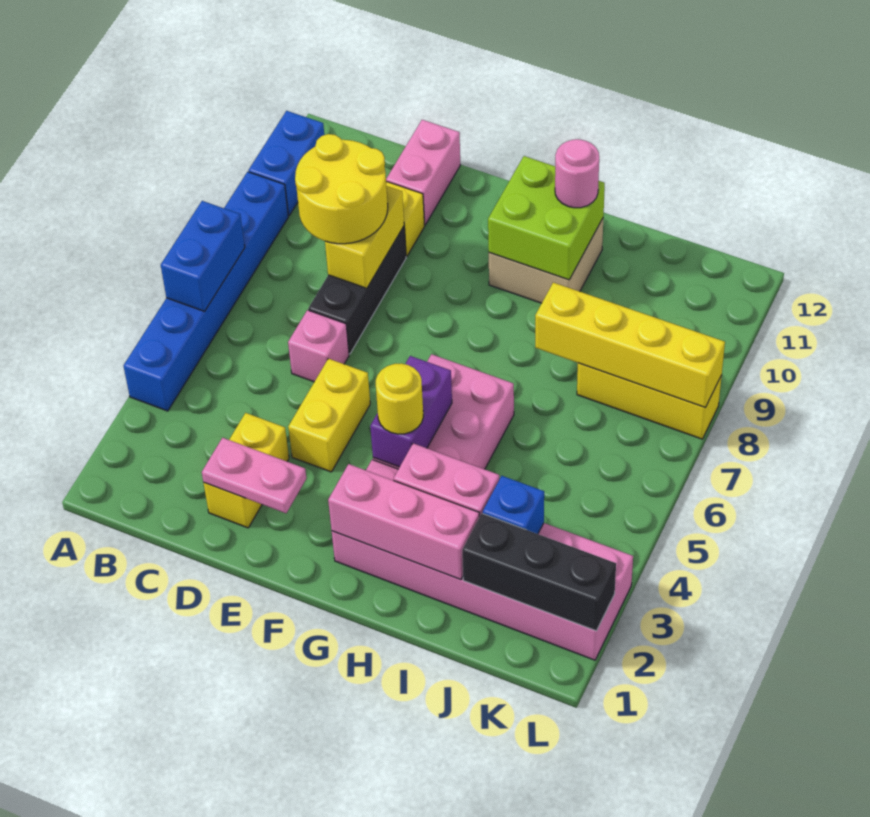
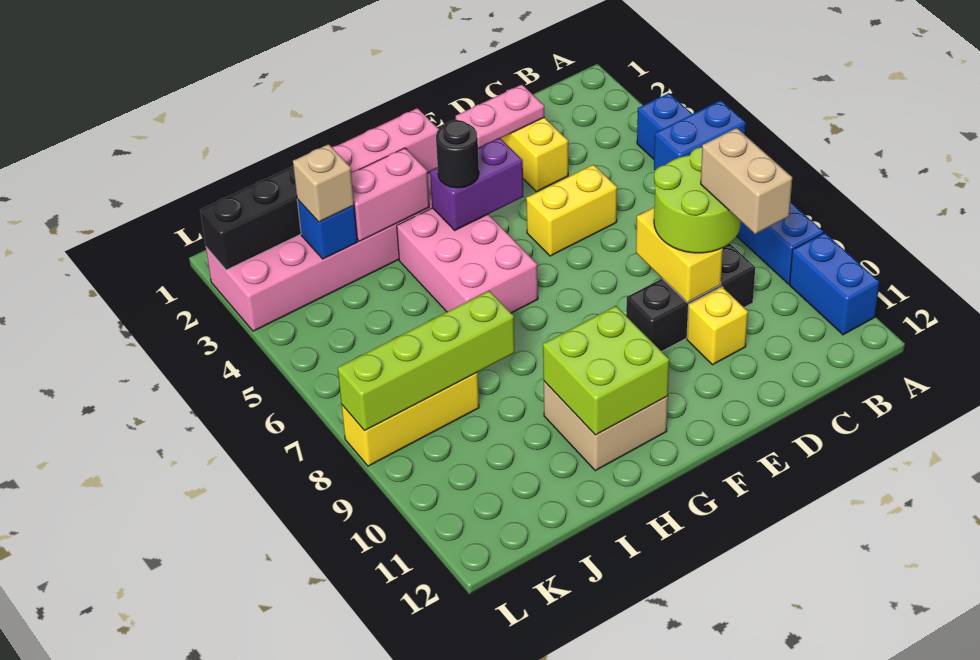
blue brick A6:A7 level 2 -> blue brick A6:B6 level 2
yellow round brick C8:D9 level 3 -> lime round brick C8:D9 level 3
none -> tan brick C9:C10 level 4
pink brick D6 level 1 -> none
black brick D7:D9 level 1 -> black brick C9:E9 level 1
pink brick D11:D12 level 1 -> none
yellow brick E4:E5 level 1 -> yellow brick D5:E5 level 1
purple brick G4:G5 level 2 -> purple brick F4:G4 level 2
yellow round brick G4 level 3 -> black round brick G4 level 3
pink round brick H11 level 3 -> none
yellow brick I8:L8 level 2 -> lime brick I8:L8 level 2
none -> tan brick J3 level 3

